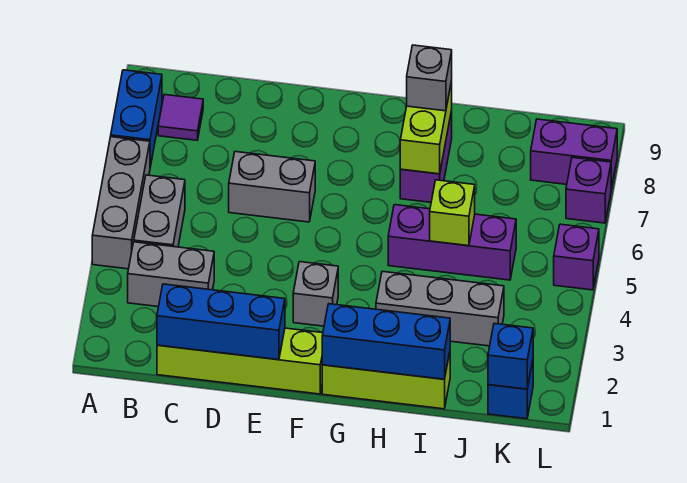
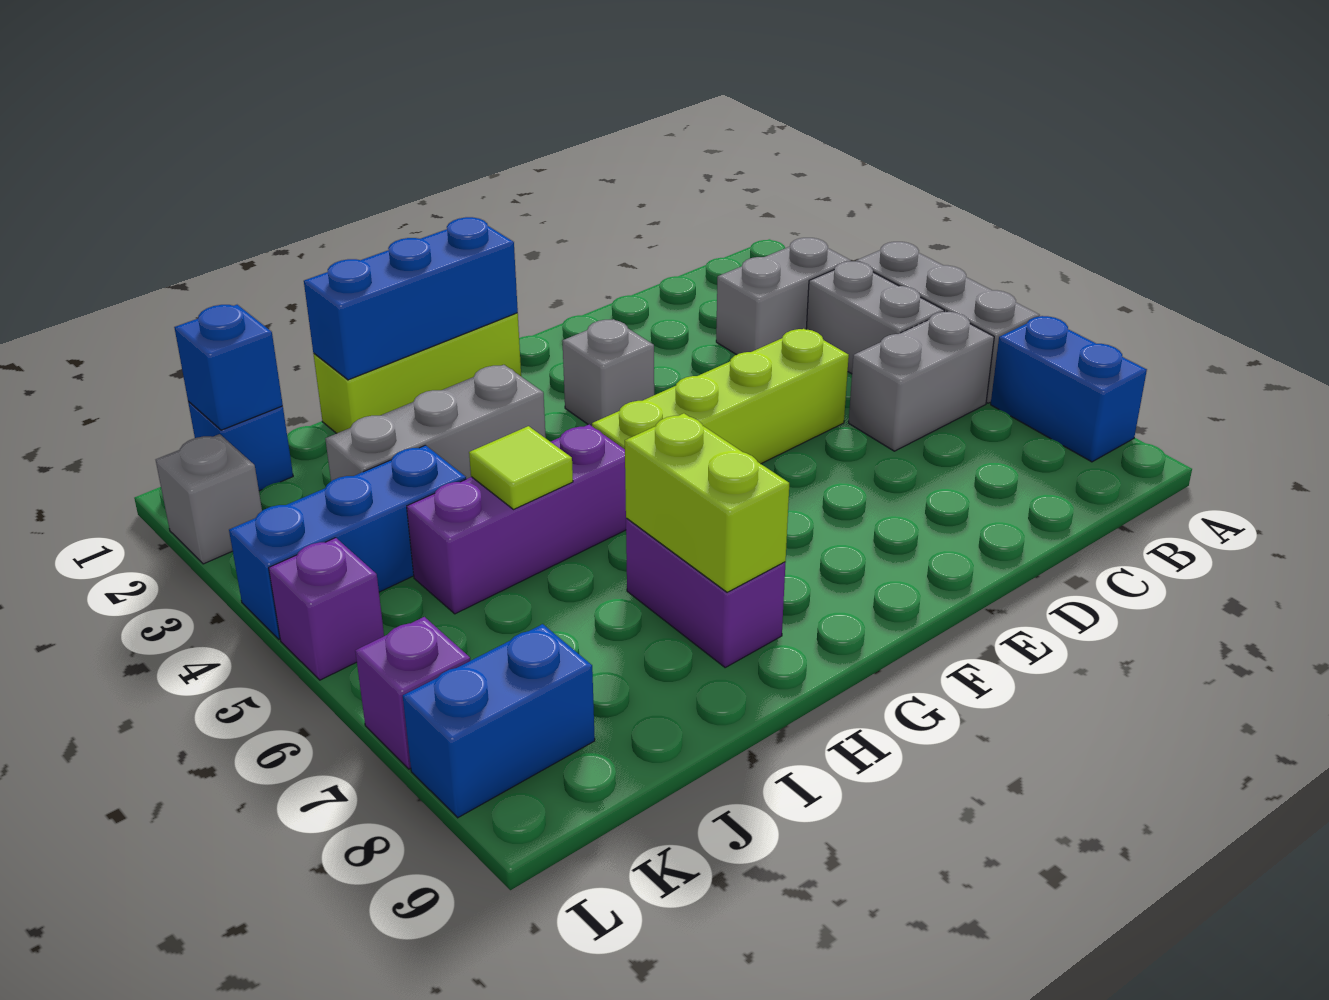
purple tile B8 level 1 -> none
lime brick C1:F1 level 1 -> lime brick D5:G5 level 1
blue brick C1:E1 level 2 -> blue brick J4:L4 level 1
grey brick D6:E6 level 1 -> grey brick B6:C6 level 1
grey brick H8 level 3 -> grey brick L2 level 1
lime brick I5 level 2 -> lime tile I5 level 2
purple brick K8:L8 level 1 -> blue brick K8:L8 level 1

